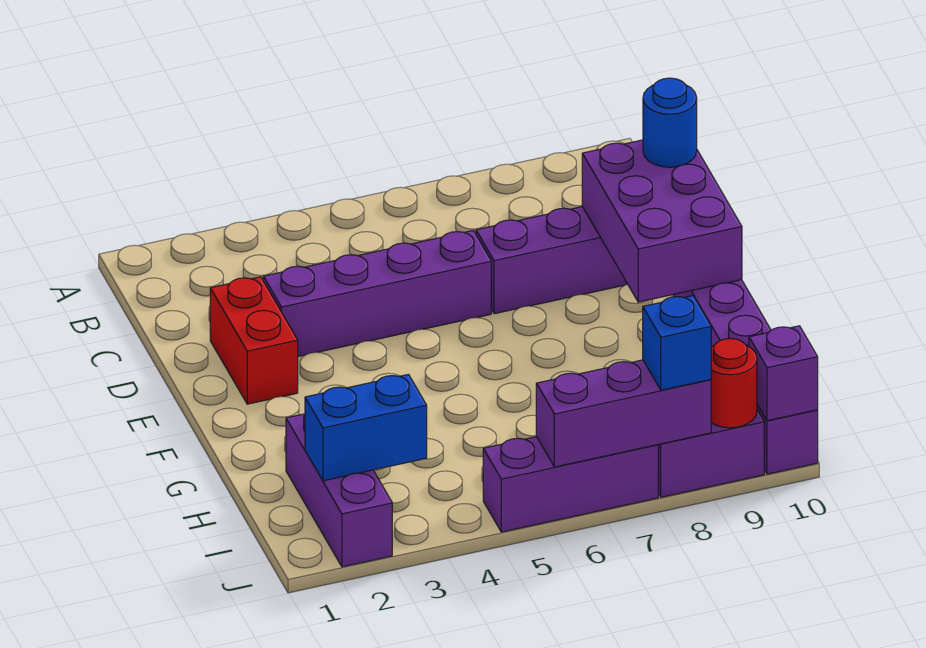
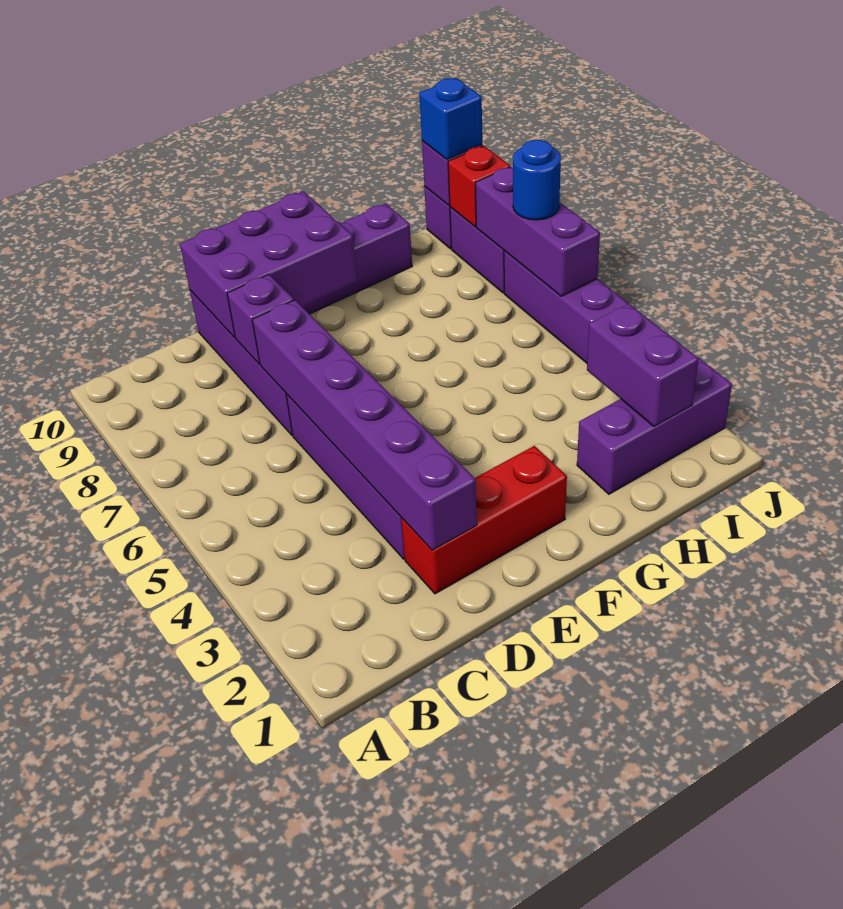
red brick D2:E2 level 1 -> red brick D2:F2 level 1
none -> purple brick D2:D7 level 2
none -> purple brick D8 level 2
blue round brick D10 level 3 -> blue round brick J7 level 3
blue brick I2:I3 level 2 -> purple brick I2:I3 level 2
blue brick J8 level 3 -> blue brick J10 level 3
red round brick J9 level 2 -> red brick J9 level 2

